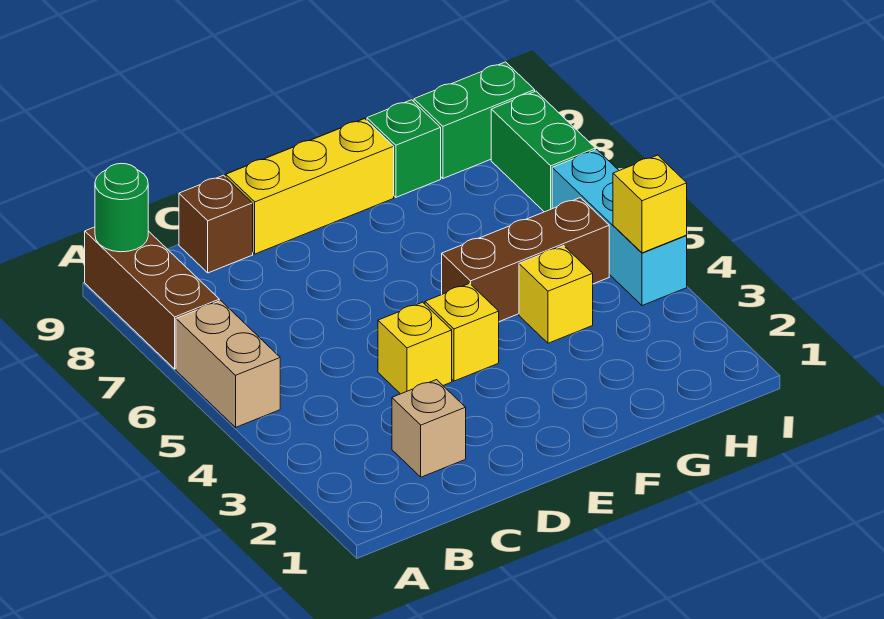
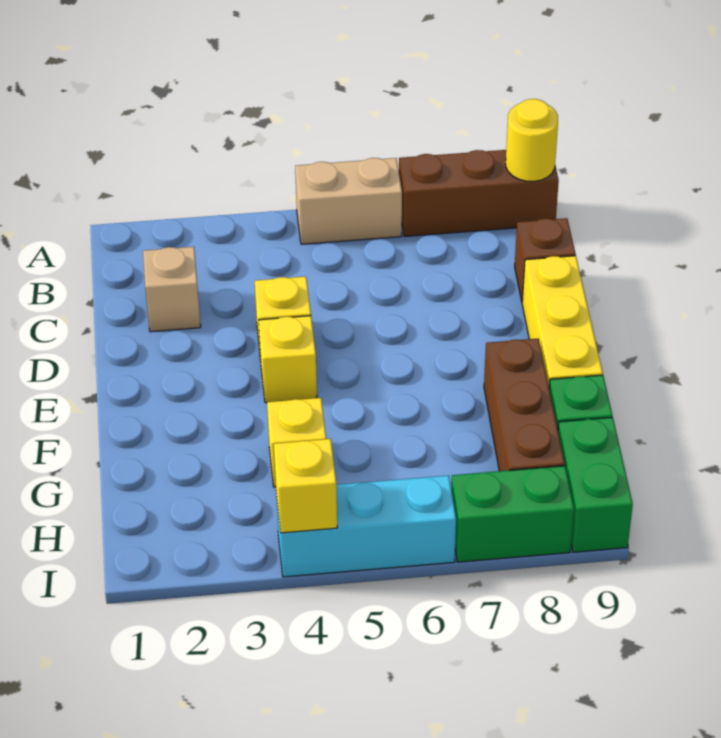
green round brick A9 level 2 -> yellow round brick A9 level 2
brown brick F5:H5 level 1 -> brown brick F8:H8 level 1

